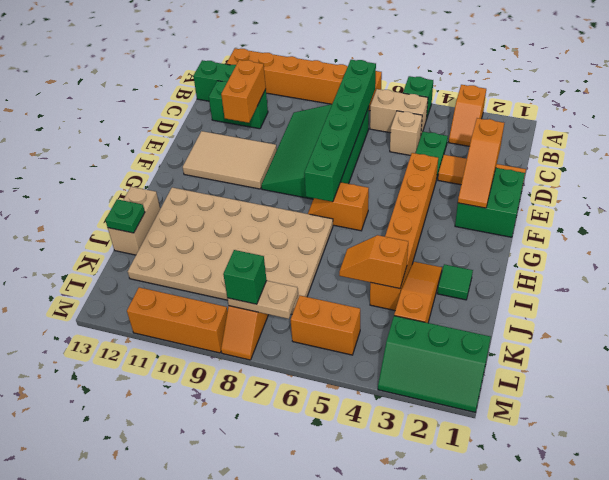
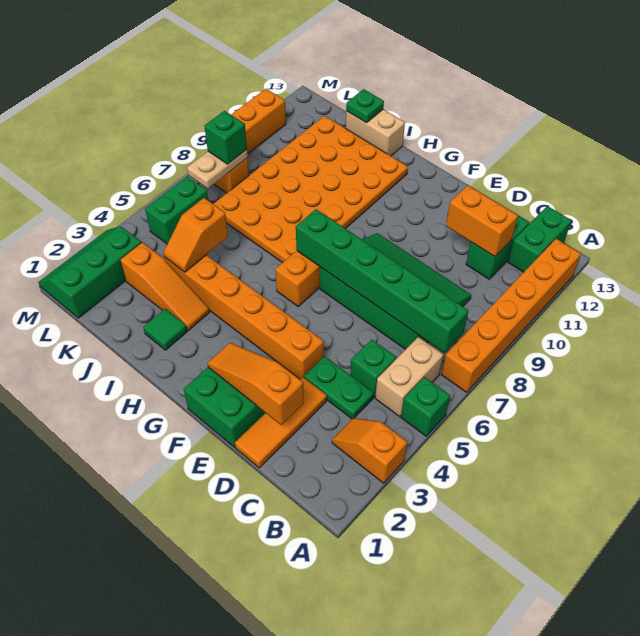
tan brick C5 level 1 -> green brick C5 level 1
tan tile E10:F12 level 1 -> none
tan plate H7:K12 level 1 -> orange plate H7:K12 level 1
orange slope J4:J5 level 2 top 4 -> orange slope J4:J5 level 2 top 5
orange brick L5:L6 level 1 -> green brick L5:L6 level 1

